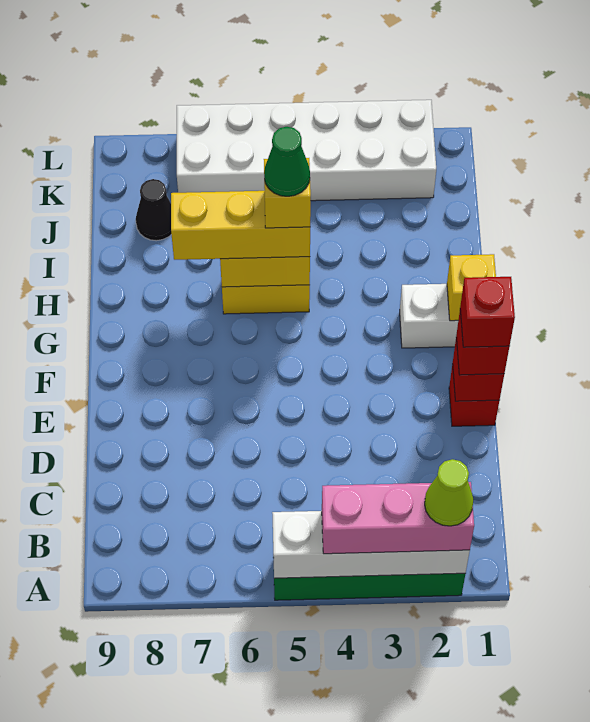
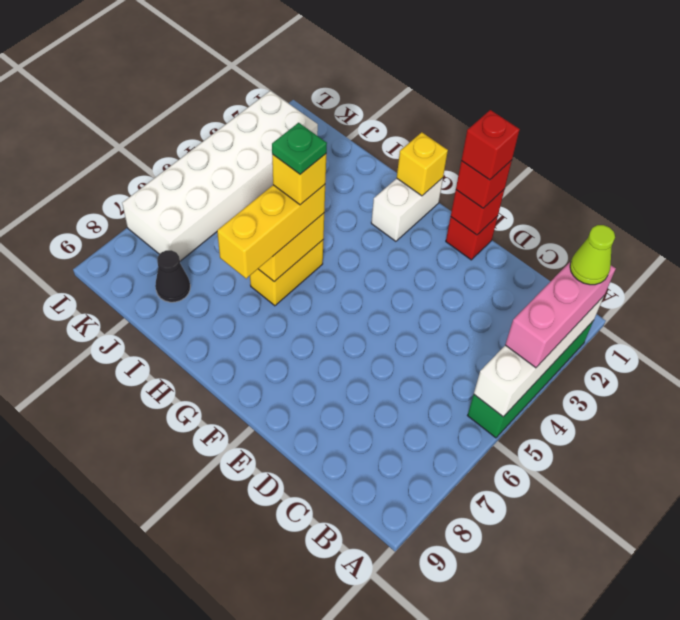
green cone H5 level 5 -> green plate H5 level 5

